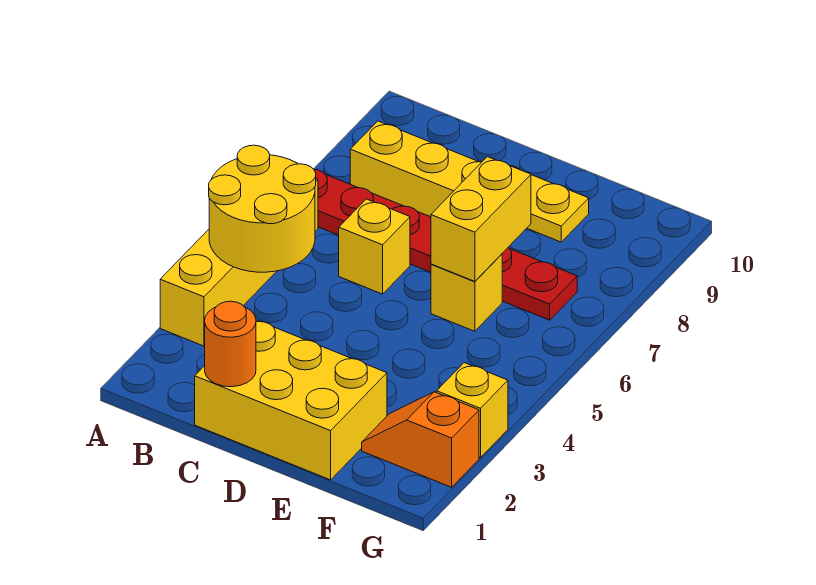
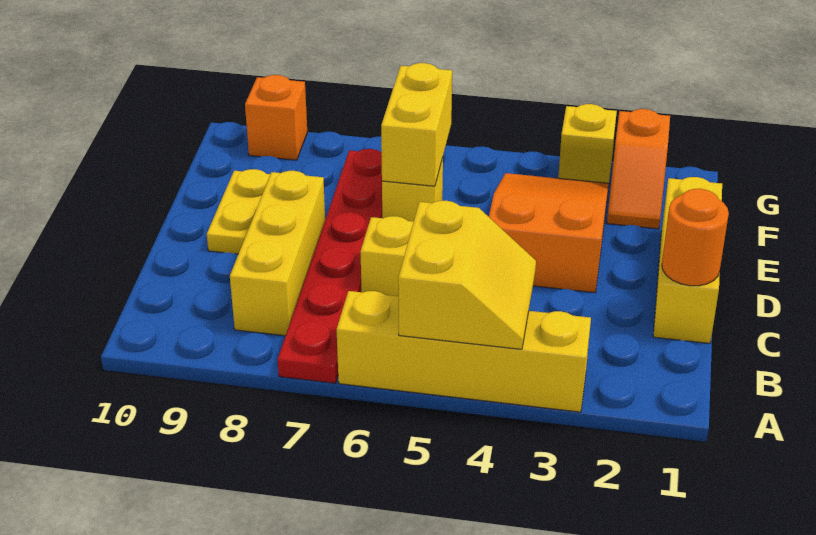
yellow round brick A4:B5 level 2 -> yellow slope A4:B5 level 2 top 5
yellow brick C1:E2 level 1 -> yellow brick C1:E1 level 1
none -> orange slope D3:F4 level 1 top D
yellow brick E6:E7 level 2 -> yellow brick E6:F6 level 2
none -> orange brick G9 level 1

